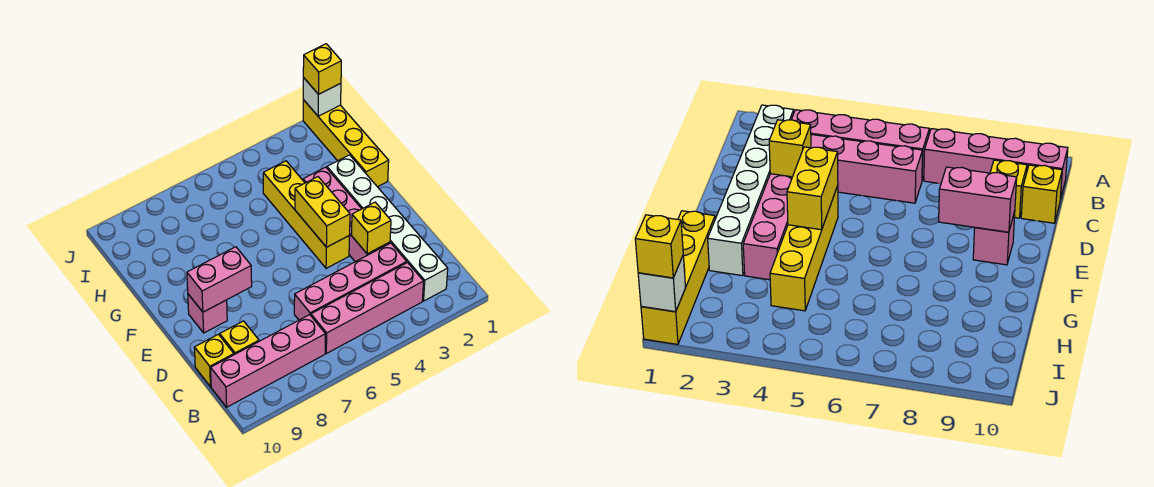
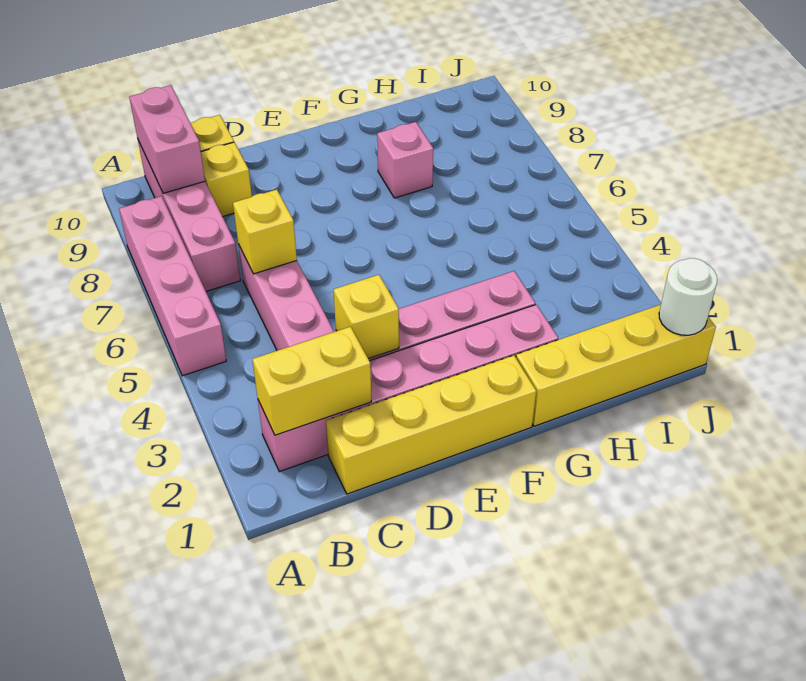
white brick B2:G2 level 1 -> pink brick B2:G2 level 1
pink brick B3:B6 level 1 -> pink brick A5:A8 level 1
yellow brick E4:H4 level 1 -> yellow brick C1:F1 level 1
yellow brick E4:F4 level 2 -> yellow brick B2:C2 level 2
pink brick E8:E9 level 2 -> pink brick B9:B10 level 2
pink brick E9 level 1 -> pink brick G8 level 1
white brick J1 level 2 -> white round brick J1 level 2
yellow brick J1 level 3 -> yellow brick C6 level 2

